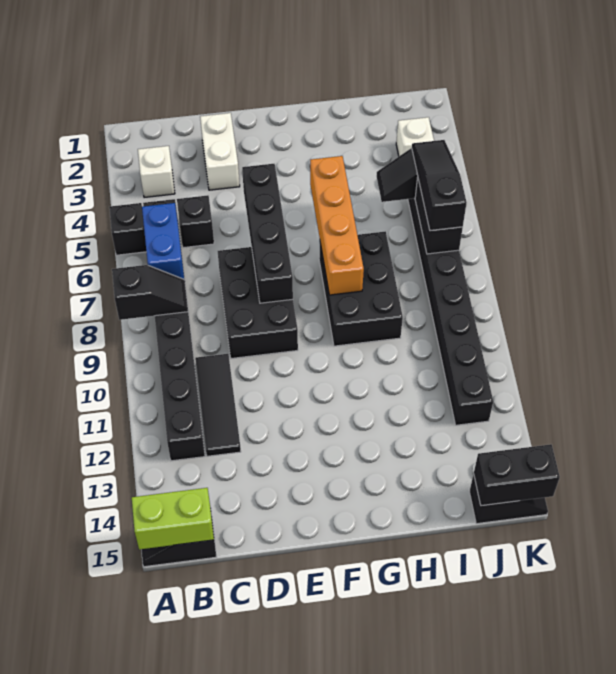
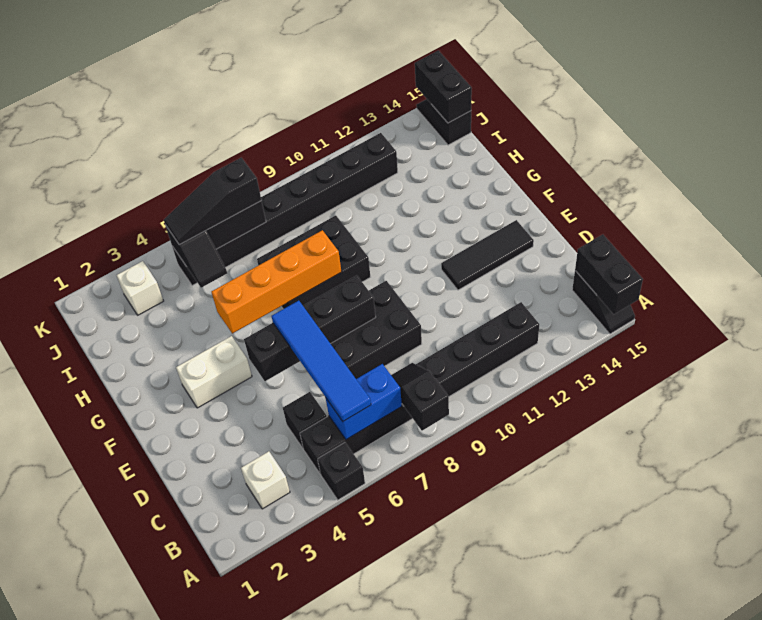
lime brick A15:B15 level 2 -> black brick A15:B15 level 2
none -> blue tile B6:E6 level 3
black tile C10:C12 level 1 -> black tile E12:E14 level 1
white brick D2:D3 level 1 -> white brick F3:F4 level 1

